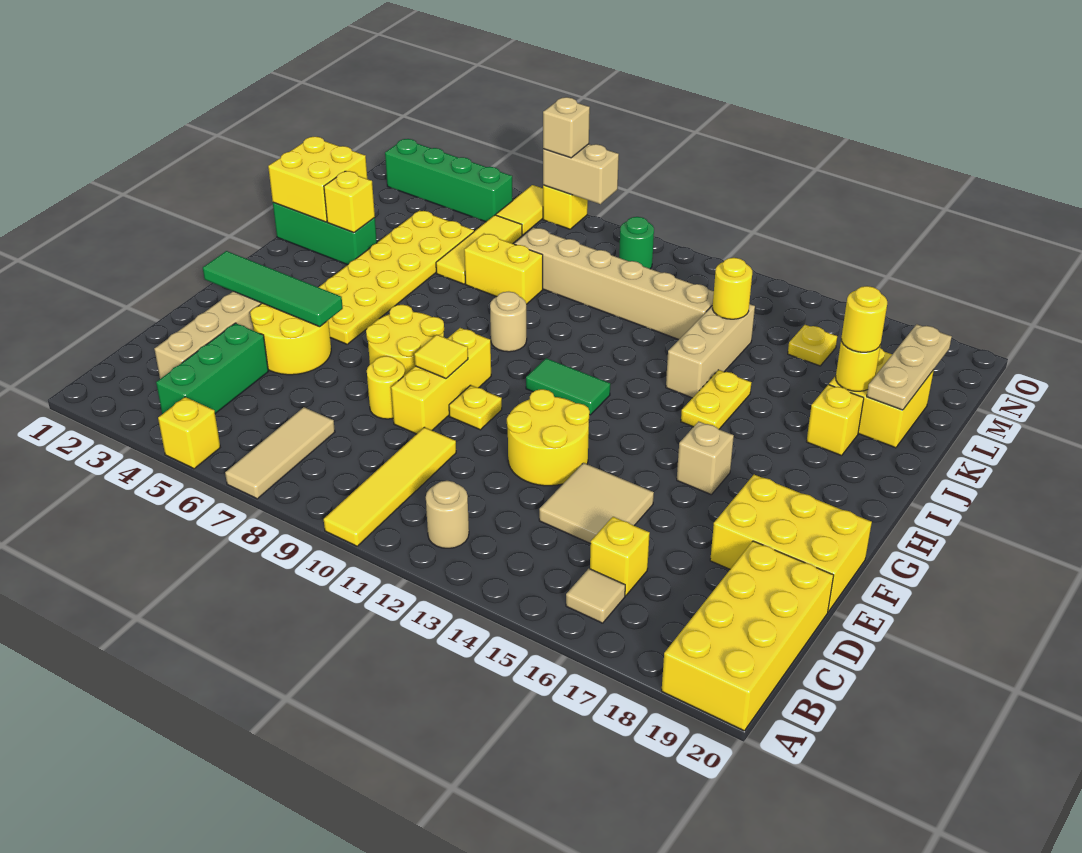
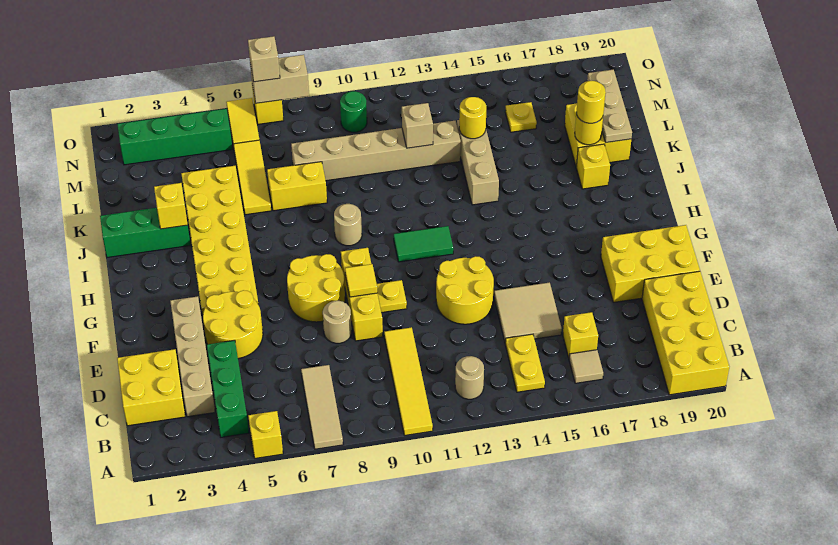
yellow round brick E8 level 1 -> tan round brick E8 level 1
green tile F2:F5 level 2 -> none
tan brick G16 level 1 -> tan brick L12 level 2
yellow plate I15:J15 level 1 -> yellow plate B14:C14 level 1
yellow brick J1:K2 level 2 -> yellow brick C1:D2 level 1

